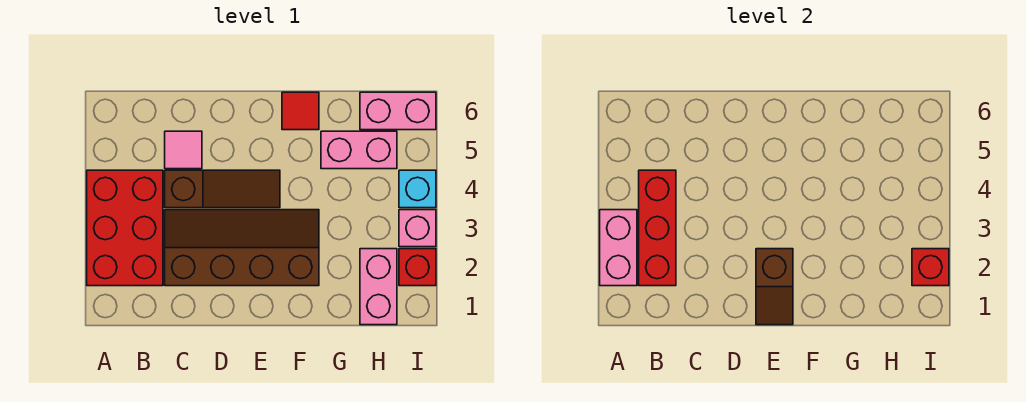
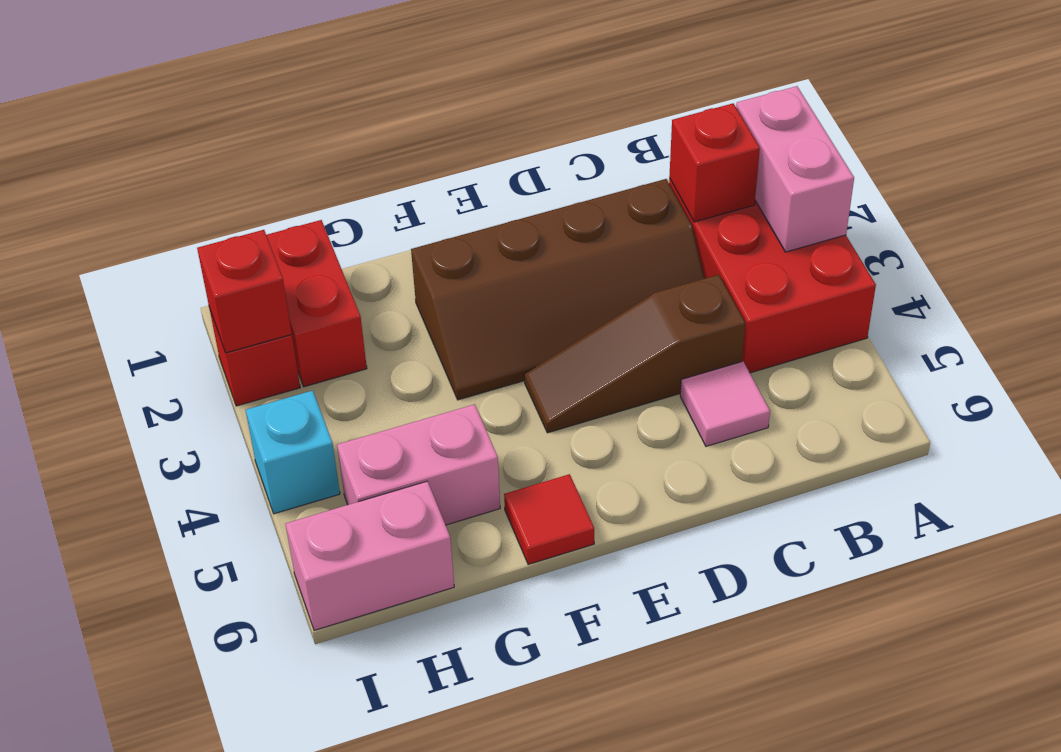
red brick B2:B4 level 2 -> red brick B2 level 2
brown slope E1:E2 level 2 top 2 -> none
pink brick H1:H2 level 1 -> red brick H1:H2 level 1
pink brick I3 level 1 -> none

